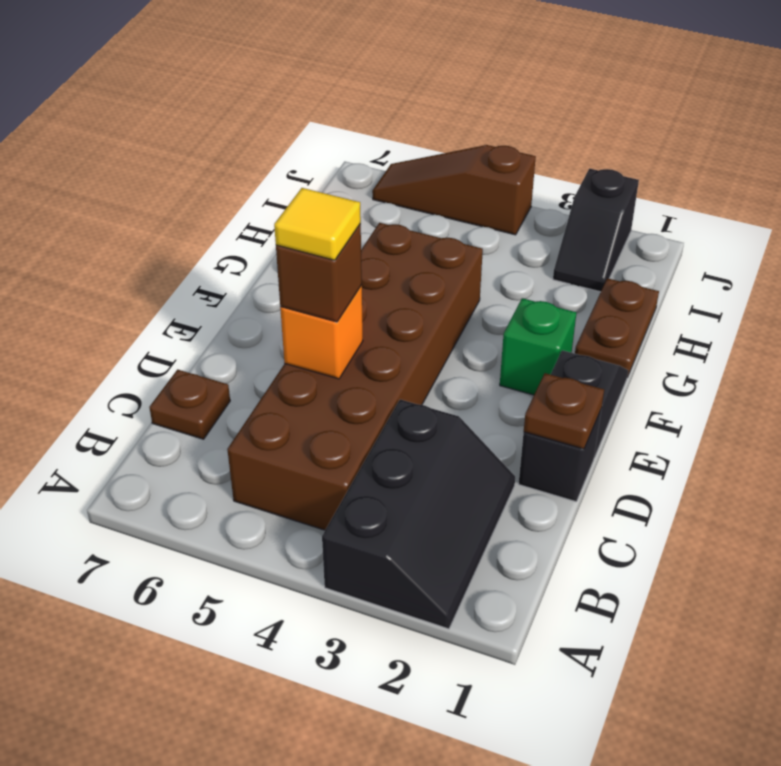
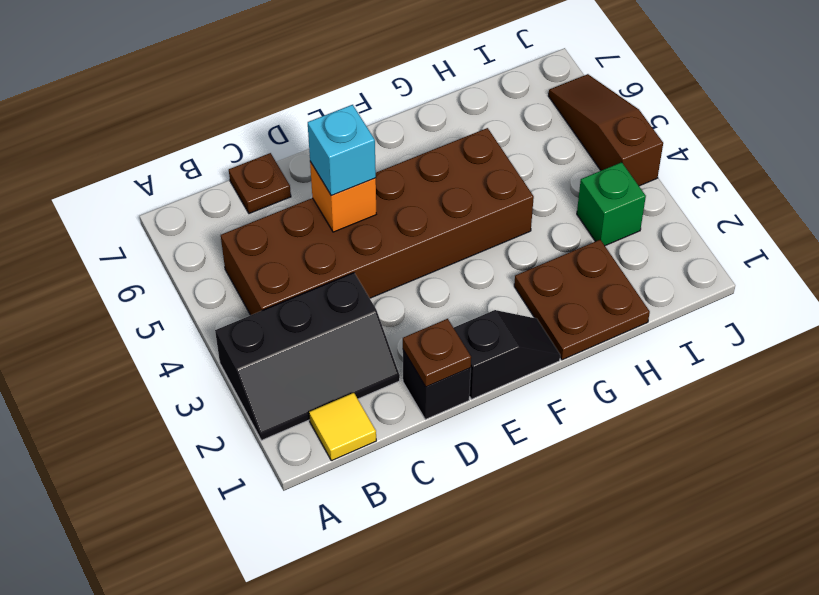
brown brick D5 level 3 -> cyan brick D5 level 3
yellow tile D5 level 4 -> yellow tile B1 level 1
green brick F2 level 1 -> green brick I3 level 1
brown plate G1:H1 level 1 -> brown plate G1:H2 level 1
black slope I2:J2 level 1 top J -> none

